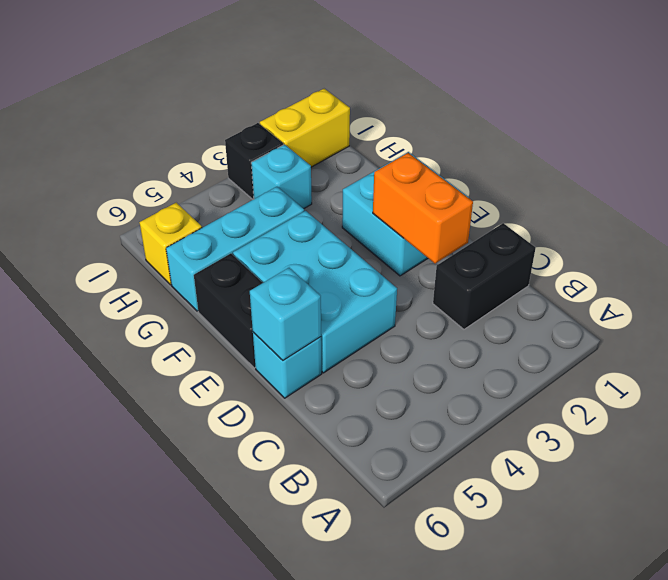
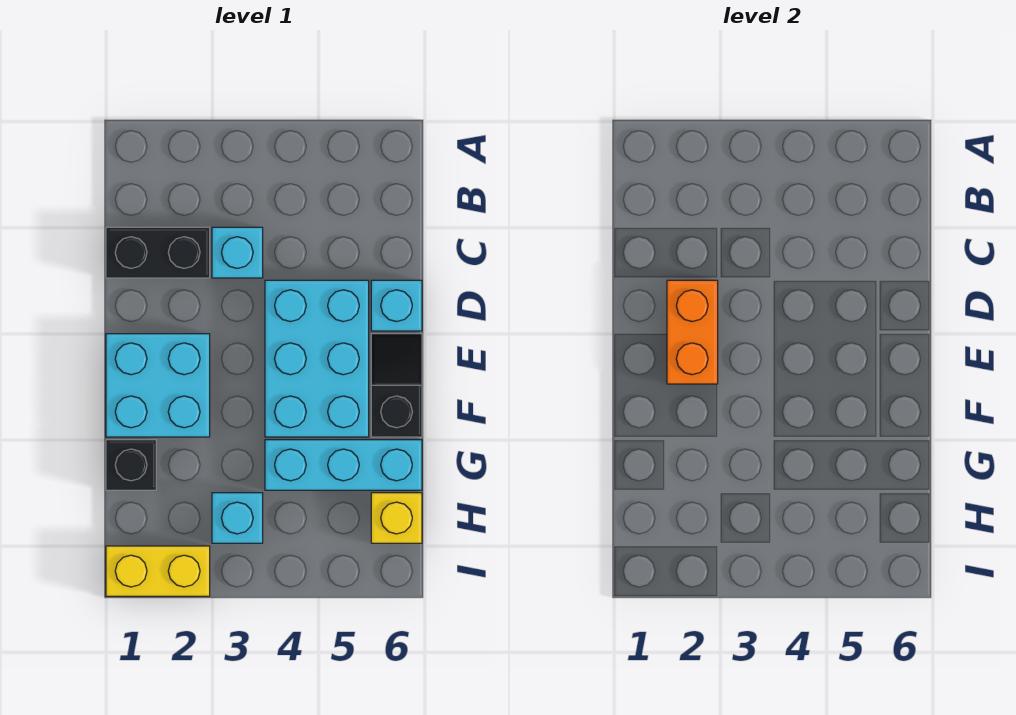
cyan brick D6 level 2 -> cyan brick C3 level 1
black brick E6:F6 level 1 -> black slope E6:F6 level 1 top F
black brick I3 level 1 -> black brick G1 level 1

